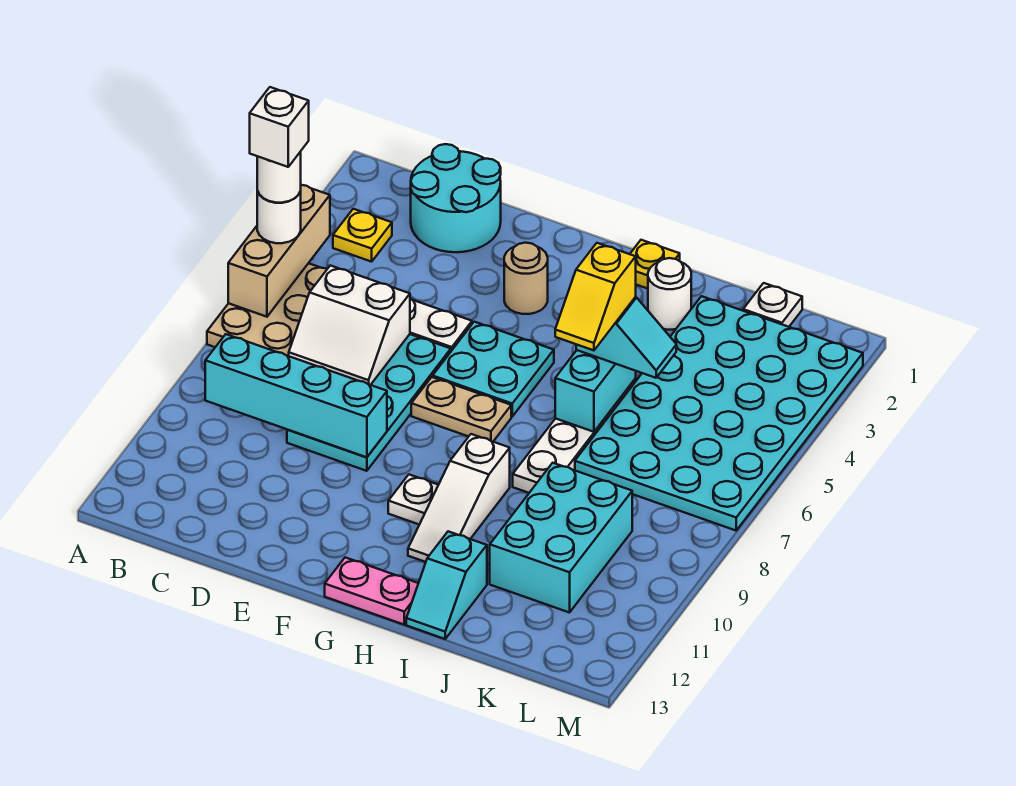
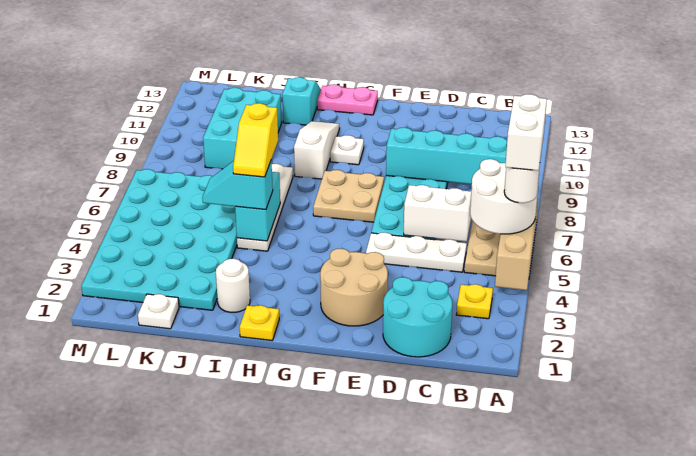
white round brick A5 level 3 -> white round brick A5:B6 level 3
white brick A5 level 5 -> white brick A5:A6 level 5
tan round brick F3 level 1 -> tan round brick E2:F3 level 1
cyan plate F5:G6 level 1 -> none
tan plate F7:G7 level 1 -> tan plate F7:G8 level 1
yellow slope I5:I6 level 4 top 5 -> yellow slope I5:I6 level 4 top 6

